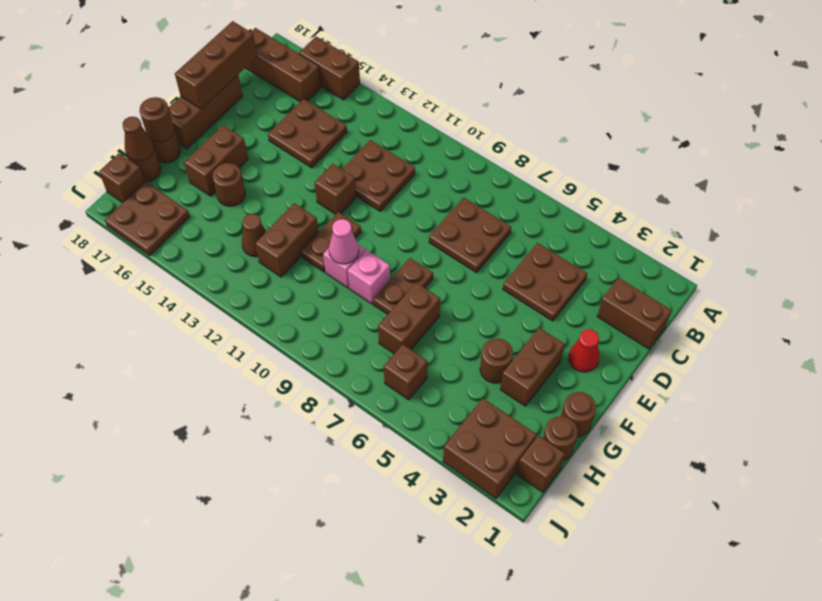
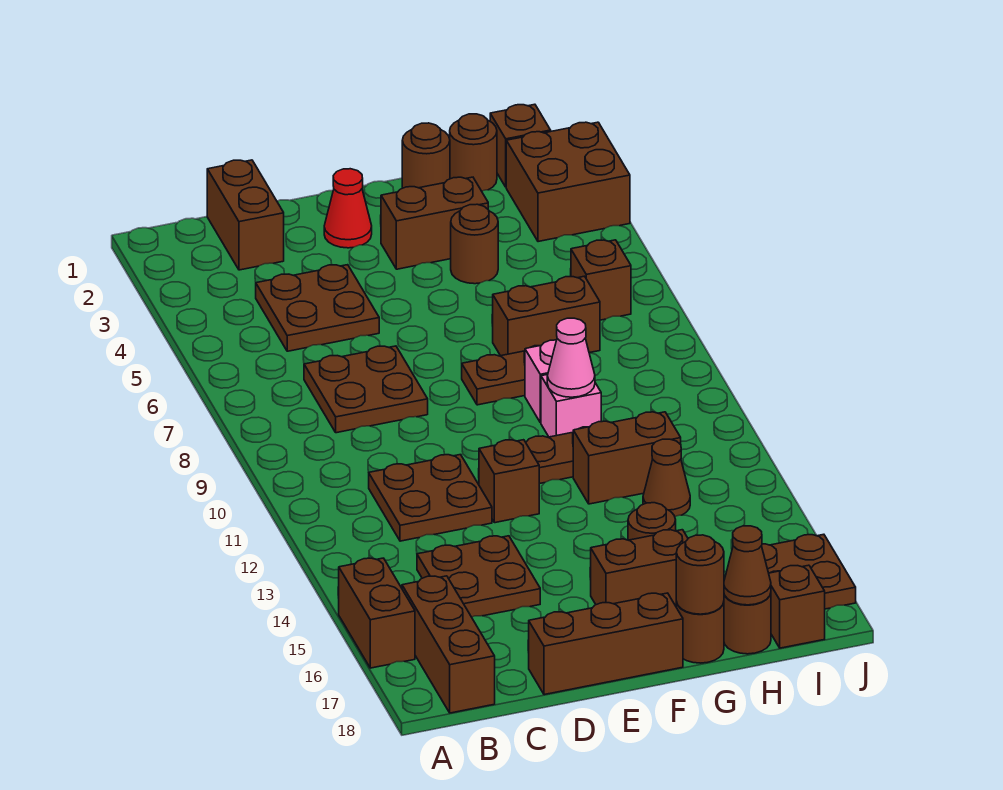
brown brick C18:E18 level 2 -> none

